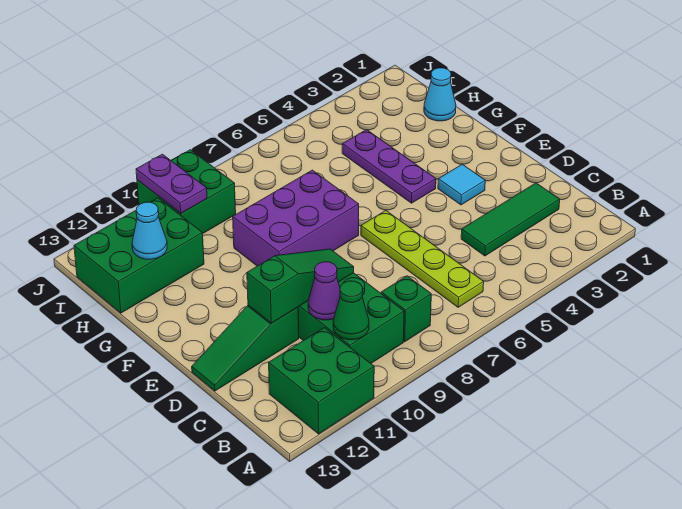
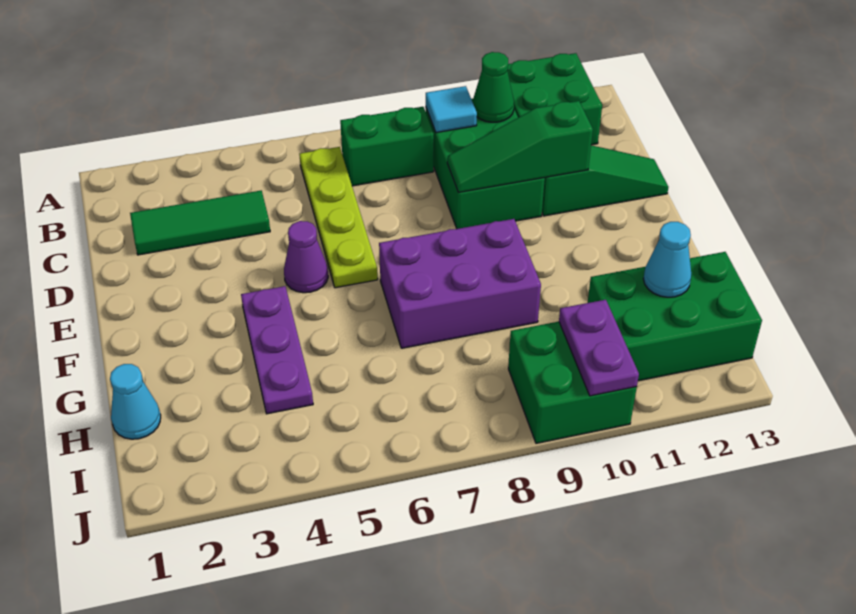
green brick B8 level 1 -> green brick B7:B8 level 1
purple cone C10 level 2 -> purple cone E5 level 1
cyan tile E3 level 1 -> cyan tile B9 level 2

